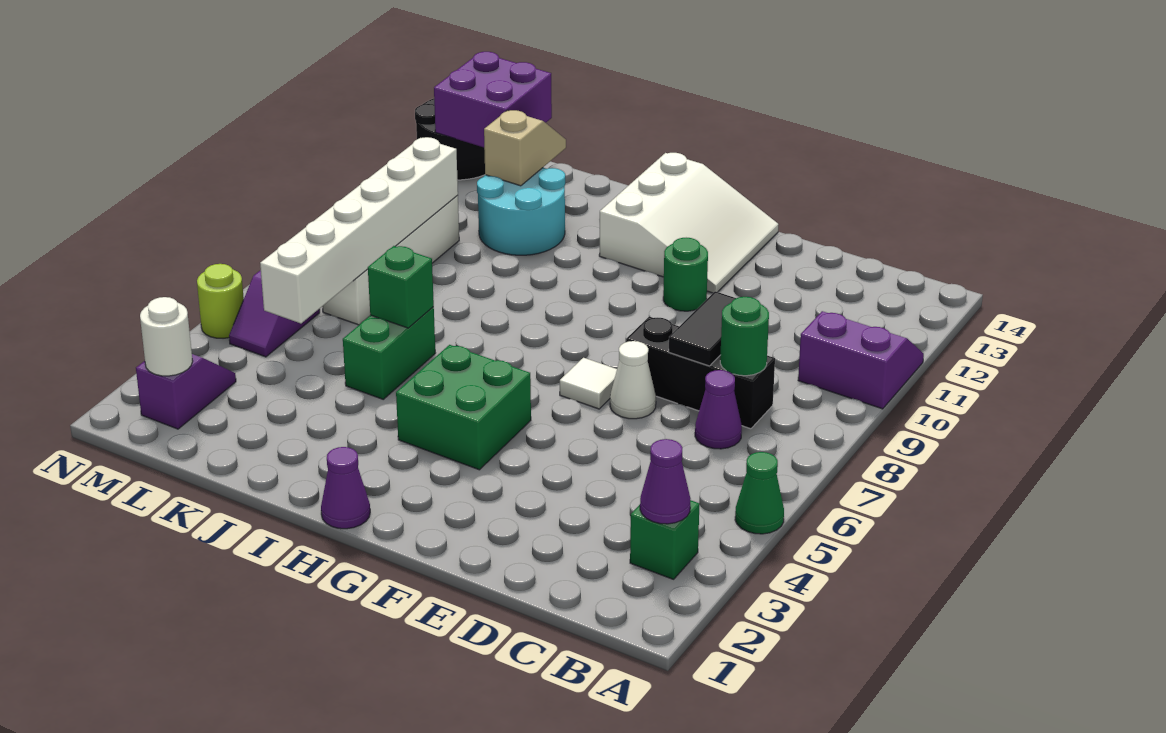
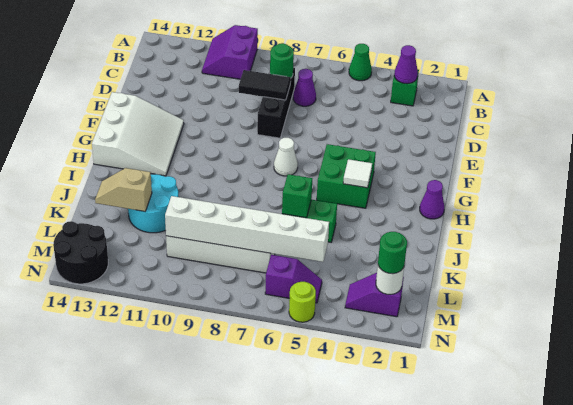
white cone E7 level 1 -> white cone G7 level 1
white tile F7 level 1 -> white tile H4 level 2
green round brick F11 level 1 -> green round brick M2 level 3
white slope F12:H14 level 1 top H -> white slope F12:H14 level 1 top 14
purple brick L13:M14 level 2 -> none

